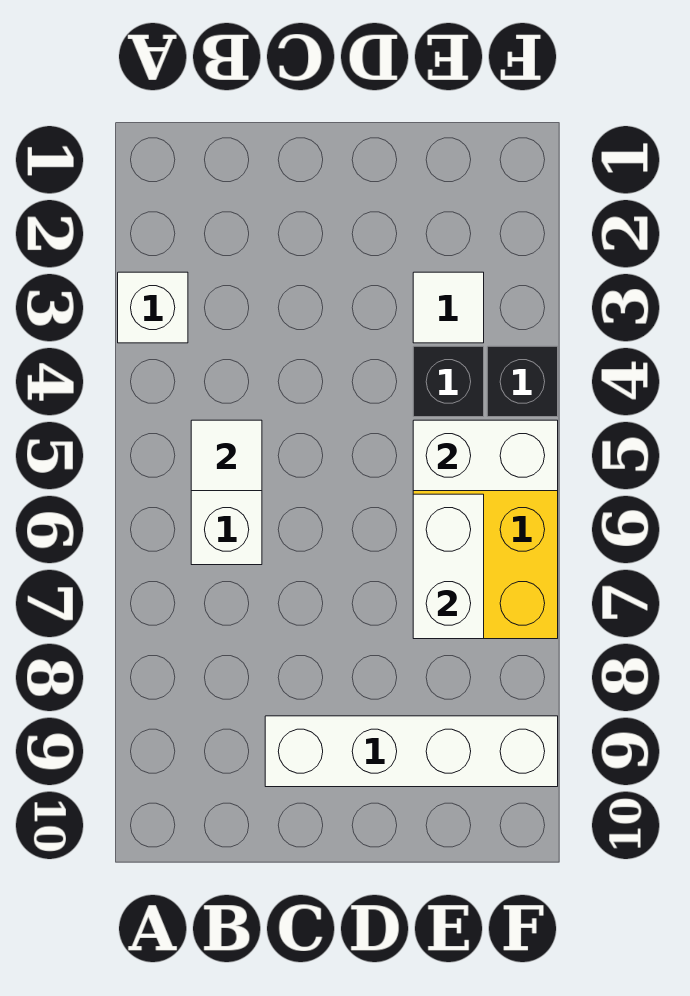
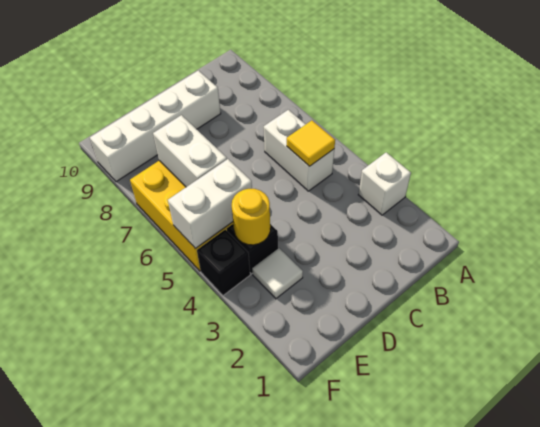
white tile B5 level 2 -> yellow tile B5 level 2
none -> yellow round brick E4 level 2

